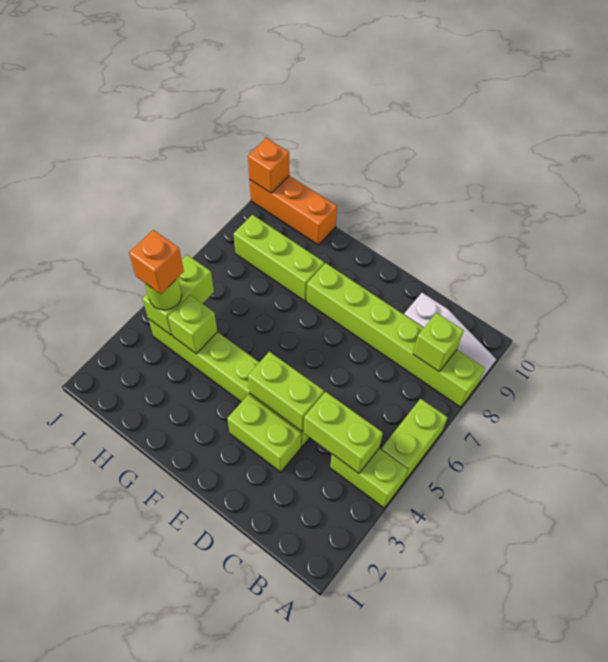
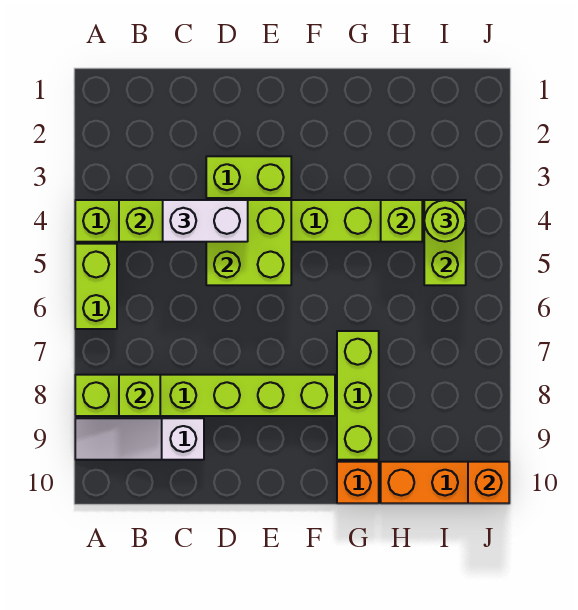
none -> white brick C4:D4 level 3
lime brick D4:E4 level 2 -> lime brick D4:E5 level 2
lime brick G8:I8 level 1 -> lime brick G7:G9 level 1
orange brick I4 level 4 -> orange brick G10 level 1

